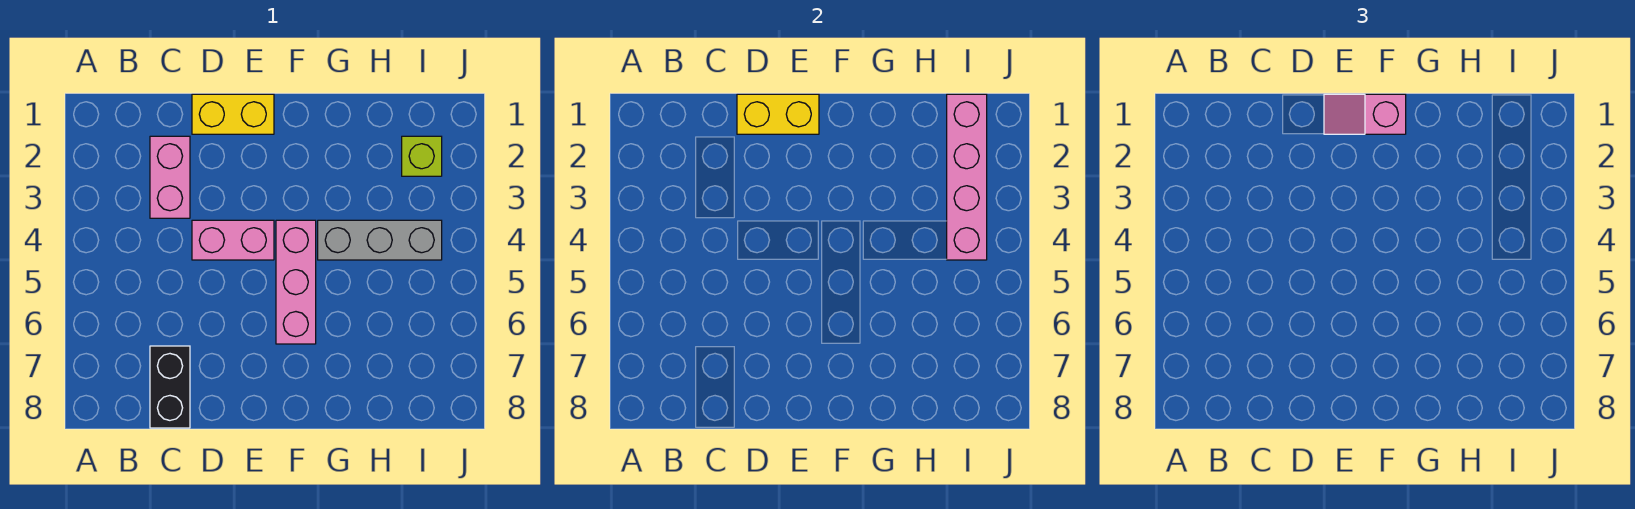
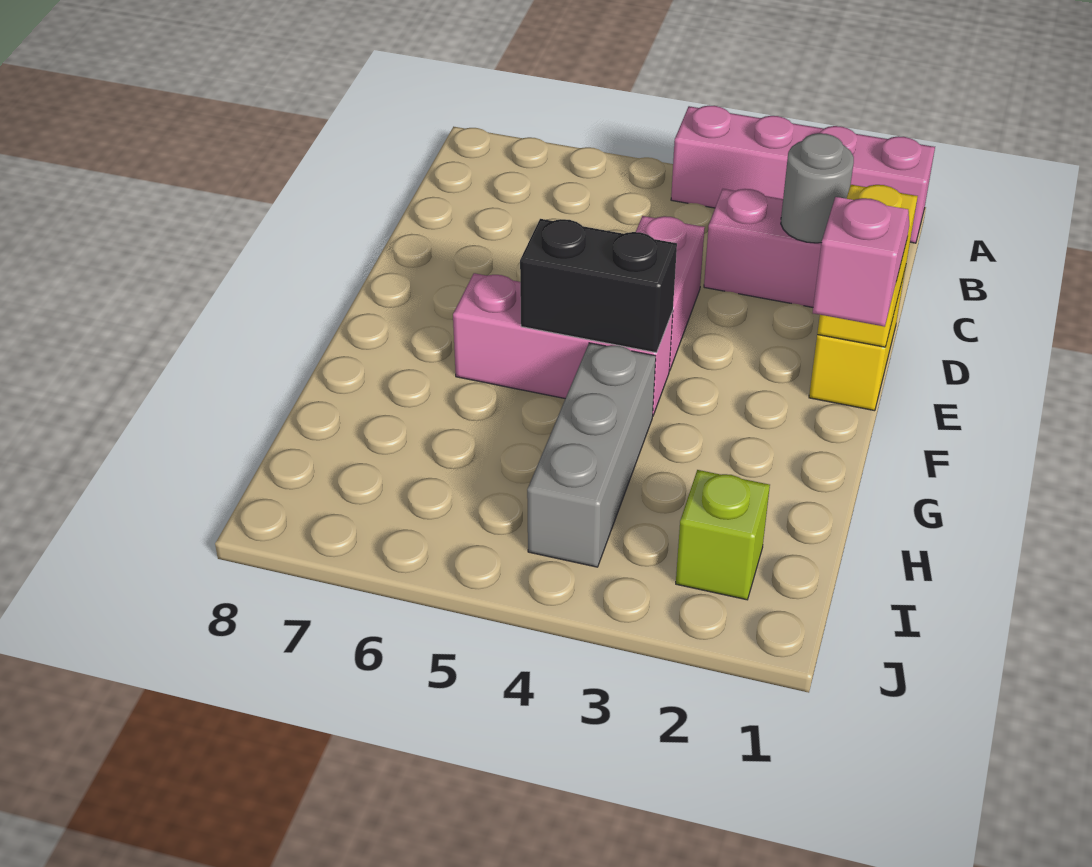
none -> grey round brick C2 level 2
black brick C7:C8 level 1 -> black brick F4:F5 level 2
pink brick I1:I4 level 2 -> pink brick A1:A4 level 1

